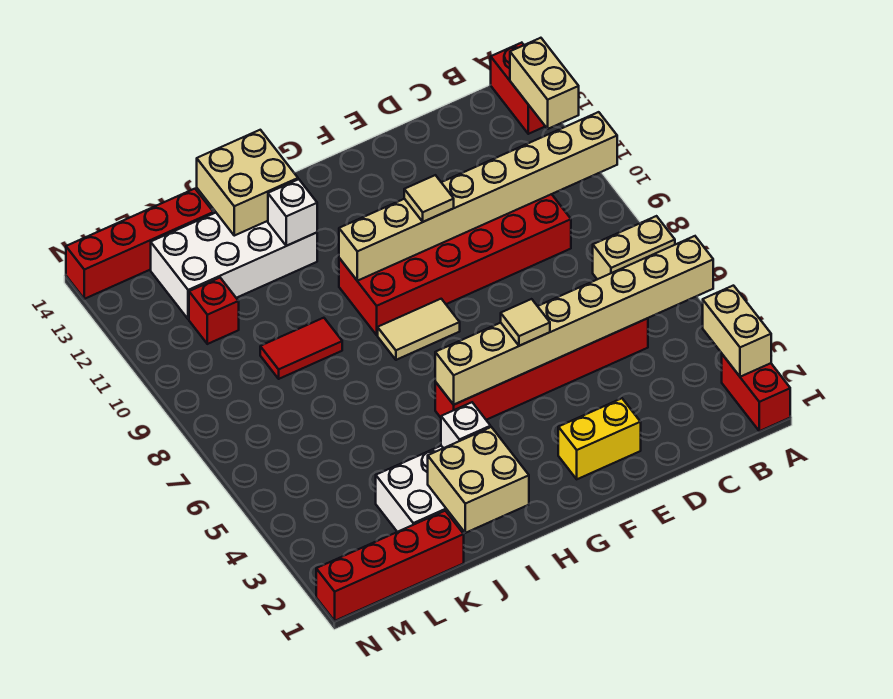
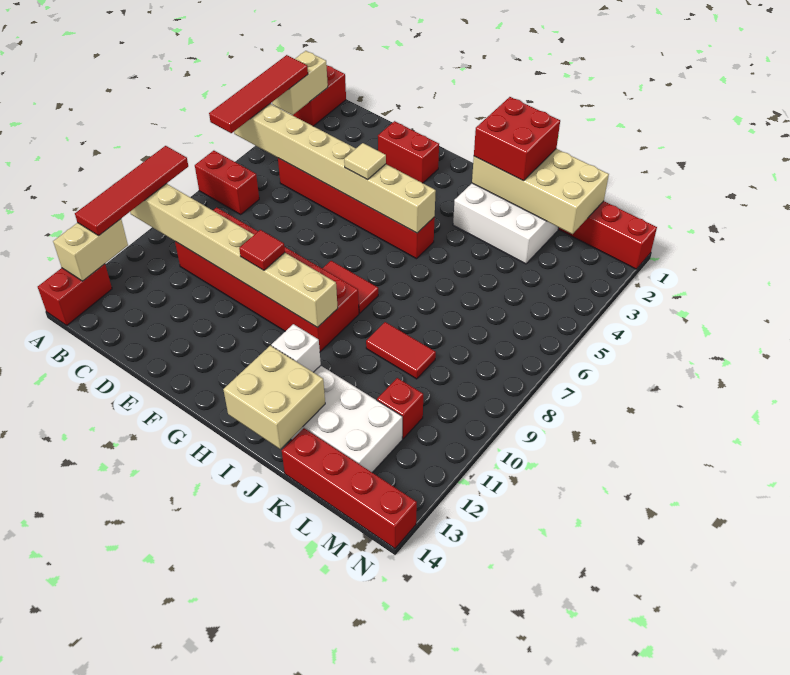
none -> red tile A3:A6 level 3
tan brick A7:B7 level 1 -> red brick A7:B7 level 1
none -> red tile A9:A12 level 3
yellow brick E2:F2 level 1 -> red brick E2:F2 level 1
tan tile F10 level 3 -> red tile F10 level 3
tan tile G8:H8 level 1 -> red tile G8:H8 level 1
tan brick I1:J2 level 2 -> tan brick I1:L2 level 2
none -> red brick I1:J2 level 3
white brick I3 level 2 -> none

